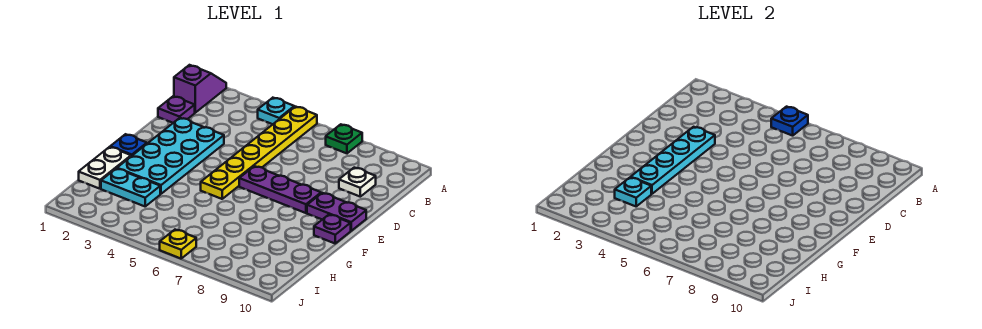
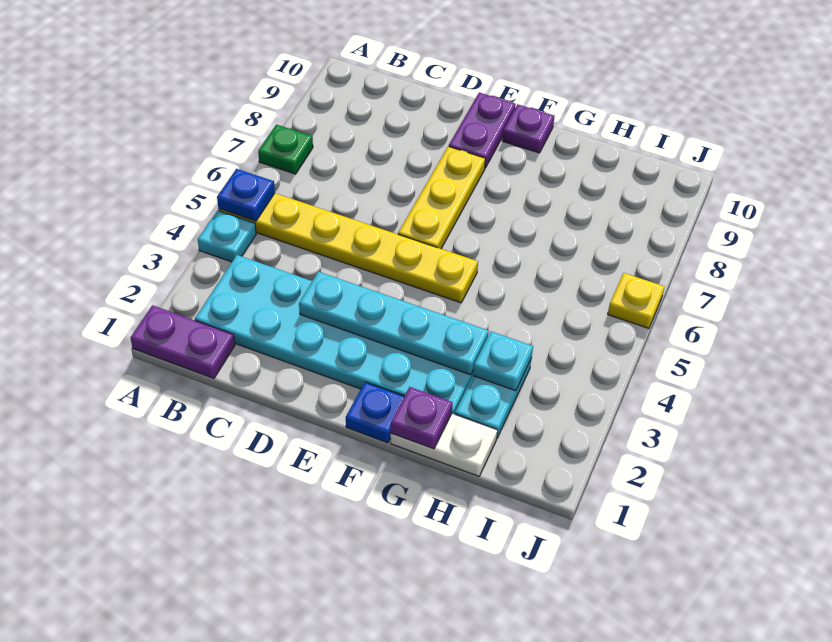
purple slope A1:B1 level 1 top B -> purple plate A1:B1 level 1
purple plate C1 level 1 -> purple plate G1 level 2
white plate C9 level 1 -> none
cyan plate D2:G3 level 1 -> cyan plate B2:G3 level 1
purple plate E6:E8 level 1 -> yellow plate E6:E8 level 1

